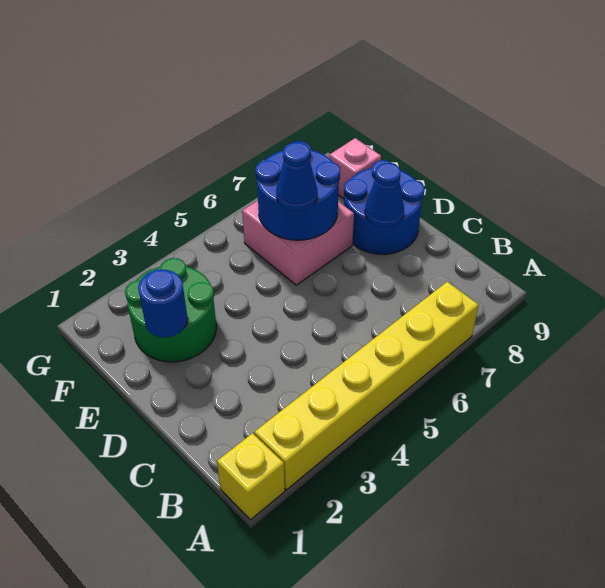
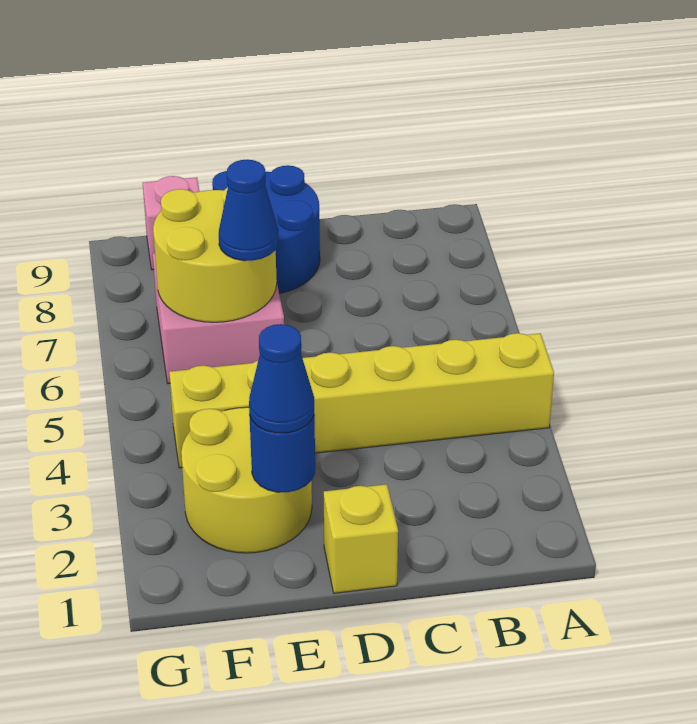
yellow brick A1 level 1 -> yellow brick D1 level 1
yellow brick A2:A7 level 1 -> yellow brick A4:F4 level 1
blue cone D8 level 2 -> blue cone E2 level 3
green round brick E2:F3 level 1 -> yellow round brick E2:F3 level 1
blue round brick E6:F7 level 2 -> yellow round brick E6:F7 level 2

